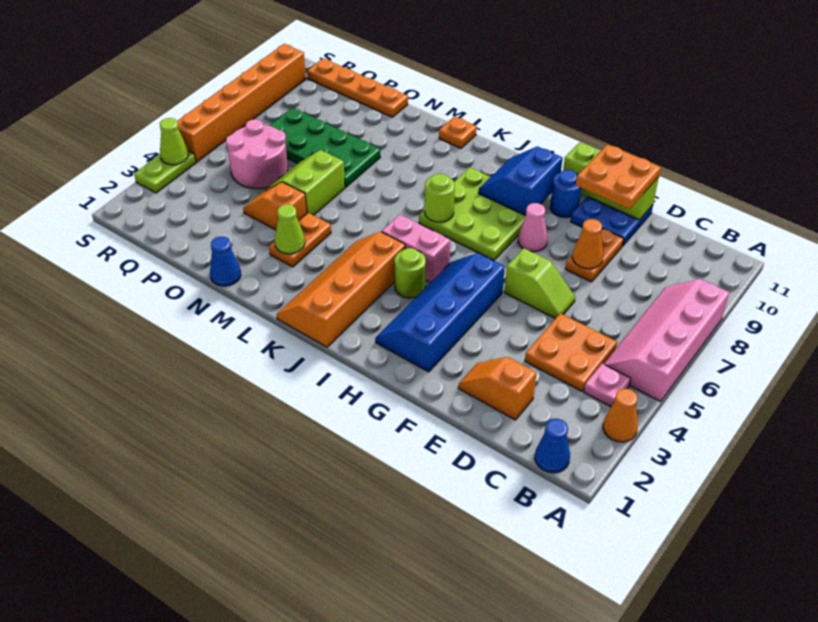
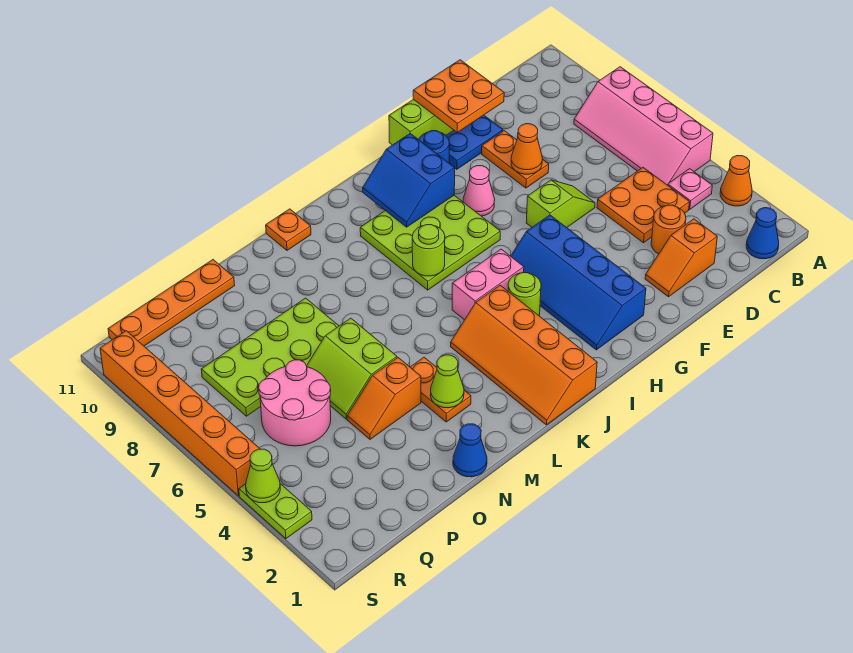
none -> orange round brick D3 level 1
green plate N7:Q8 level 1 -> lime plate N7:Q8 level 1

